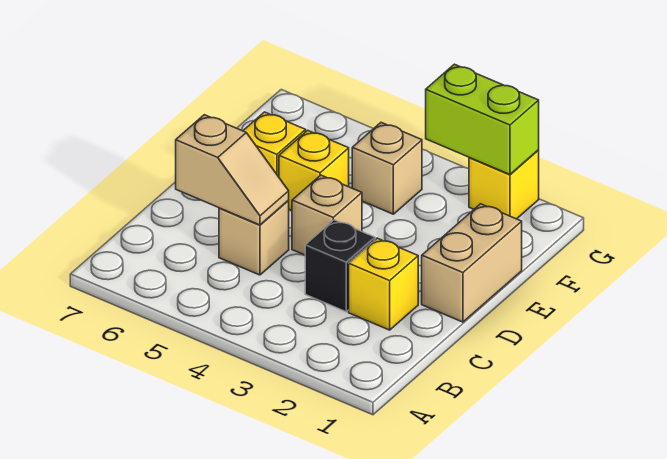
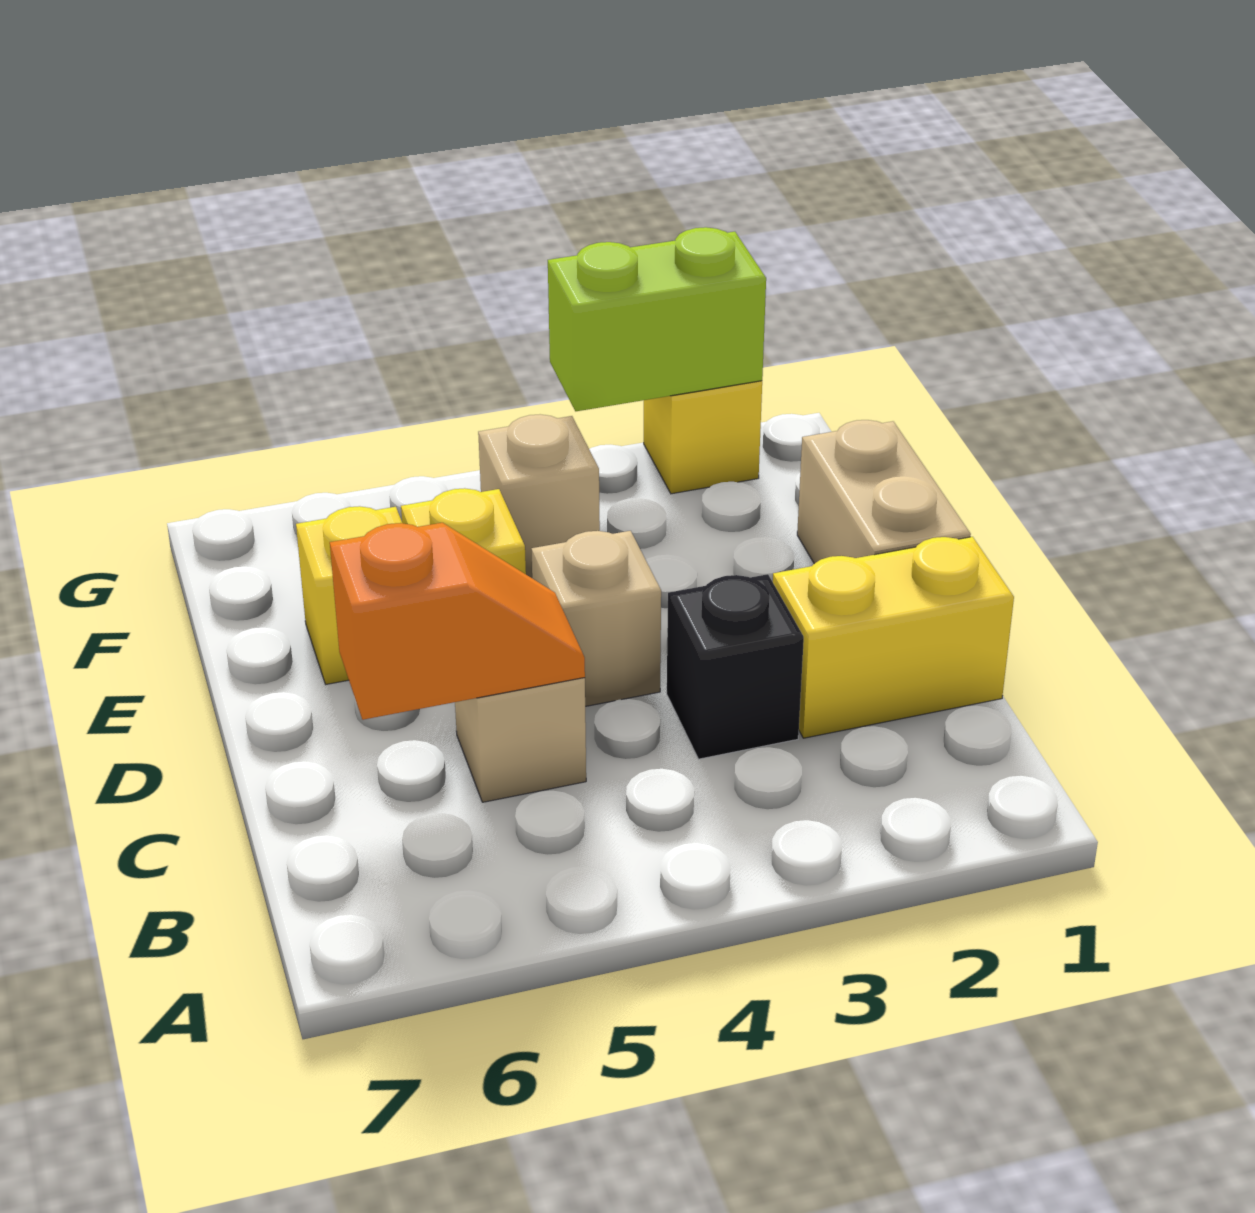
yellow brick C2 level 1 -> yellow brick C1:C2 level 1
tan slope C5:C6 level 2 top 6 -> orange slope C5:C6 level 2 top 6

